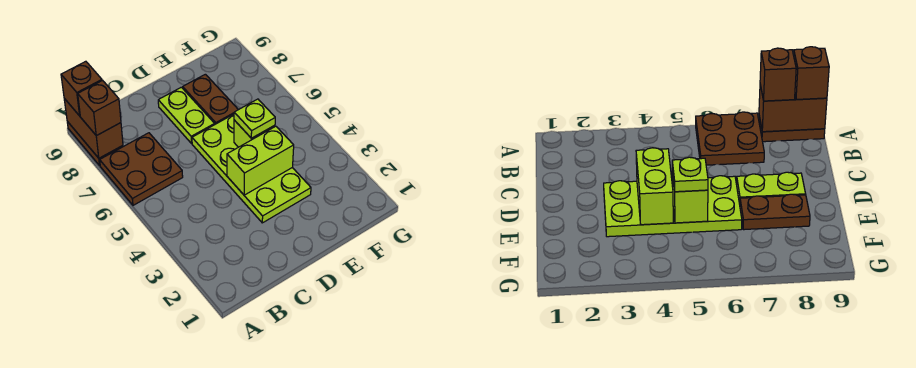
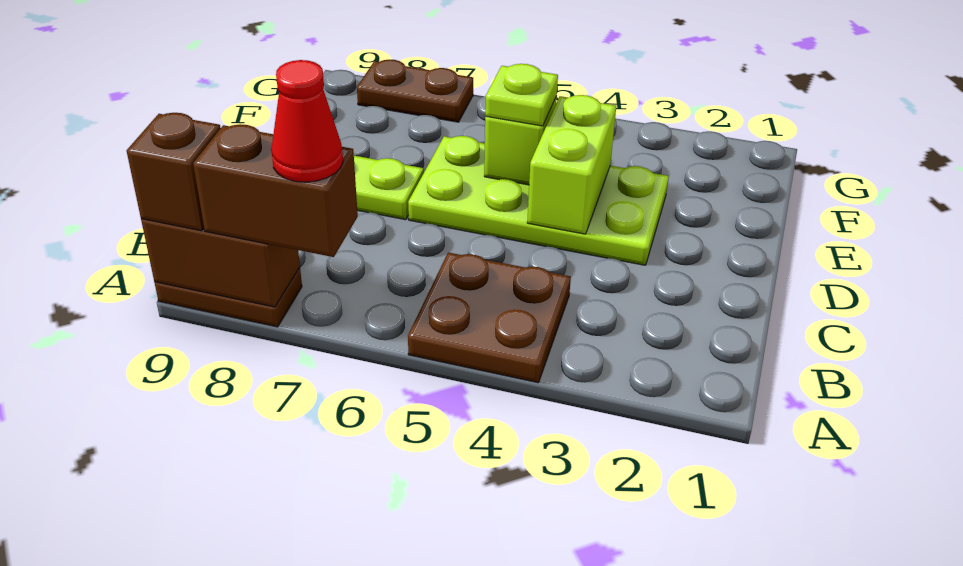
brown plate A6:B7 level 1 -> brown plate A4:B5 level 1
none -> red cone A7 level 4
brown brick A8 level 3 -> brown brick A7:A8 level 3
brown plate E7:E8 level 1 -> brown plate G7:G8 level 1

